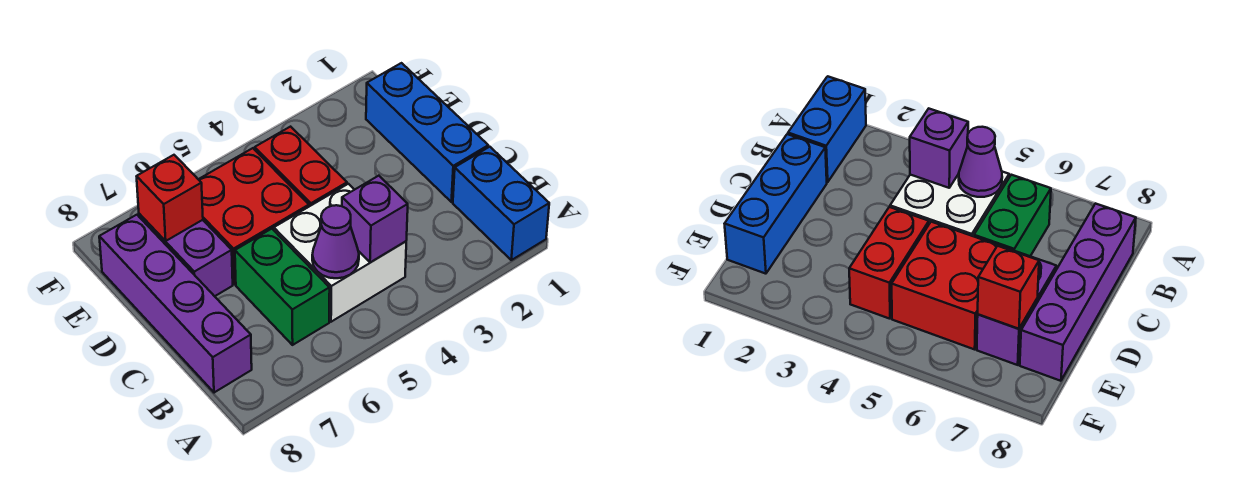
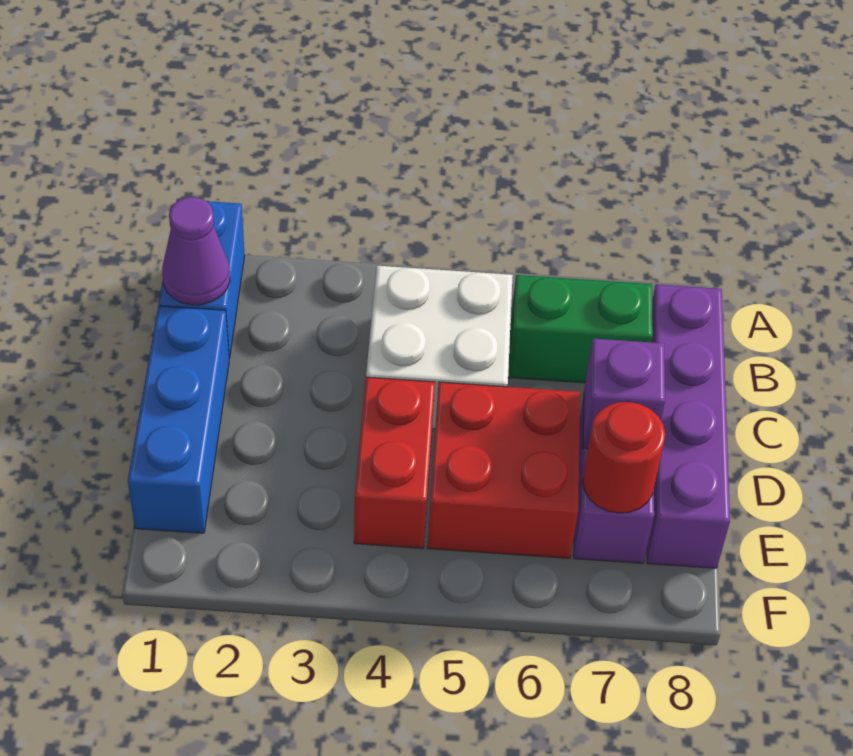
purple brick B4 level 2 -> purple brick D7 level 2
purple cone B5 level 2 -> purple cone B1 level 2
green brick B6:C6 level 1 -> green brick B6:B7 level 1
red brick E7 level 2 -> red round brick E7 level 2

